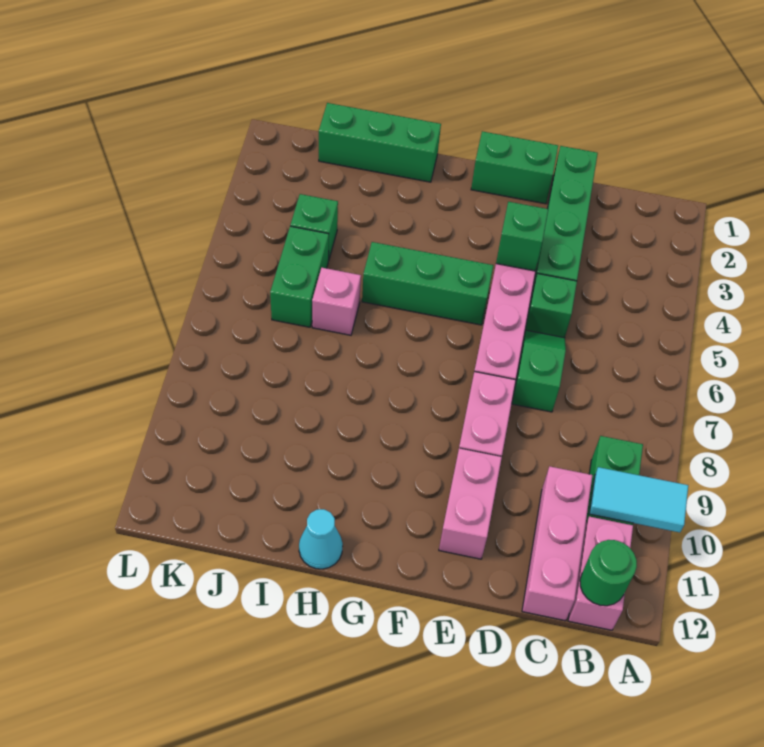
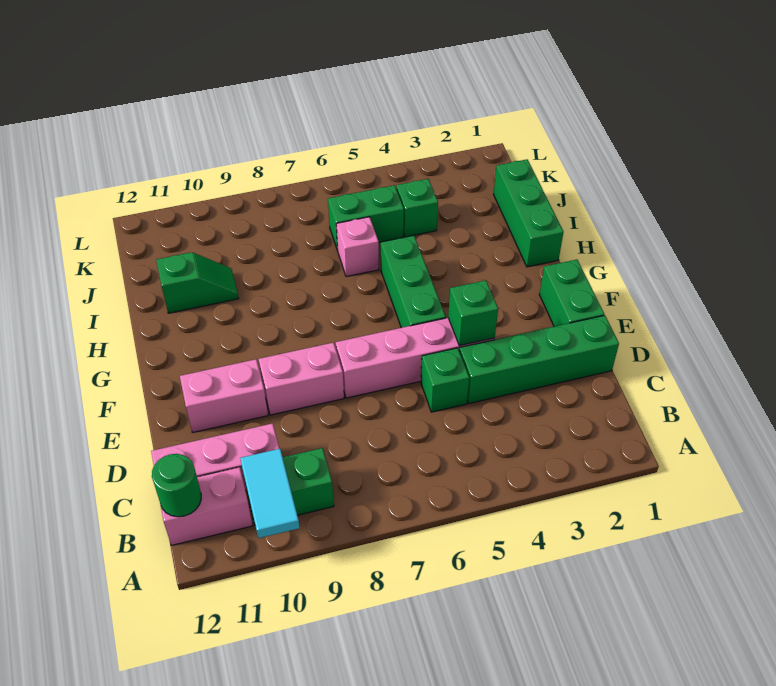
green slope D6:D7 level 1 top 7 -> green slope I10:I11 level 1 top 11
cyan cone H12 level 1 -> none

